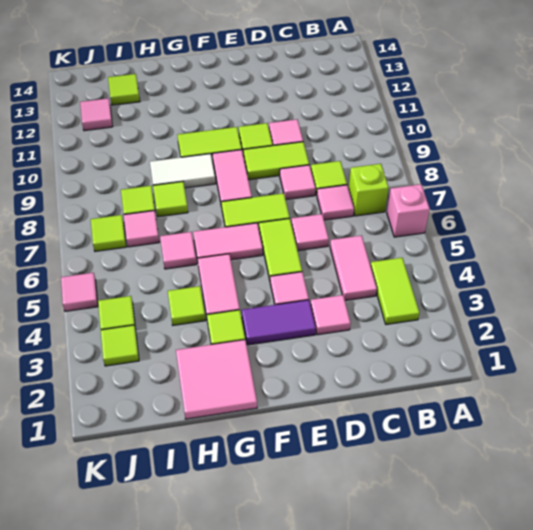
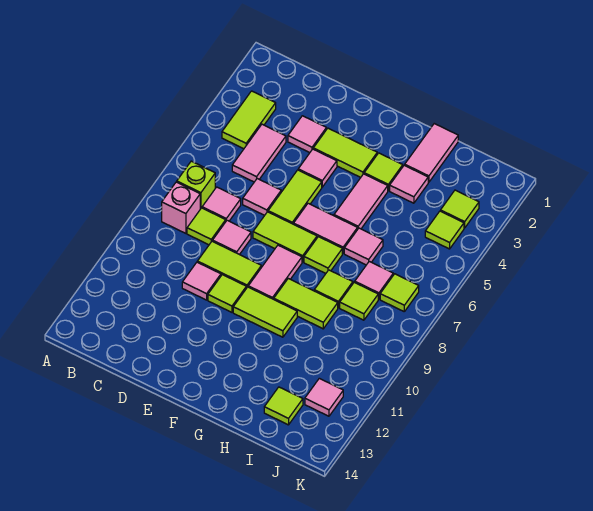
pink brick A6 level 1 -> pink brick B8 level 1
purple tile E3:F3 level 1 -> lime tile E3:F3 level 1
pink tile G1:H2 level 1 -> pink tile H1:H2 level 1
white tile G9:H9 level 1 -> lime tile G9:H9 level 1
lime tile H4 level 1 -> lime tile G7 level 1
pink tile K5 level 1 -> pink tile H3 level 1

